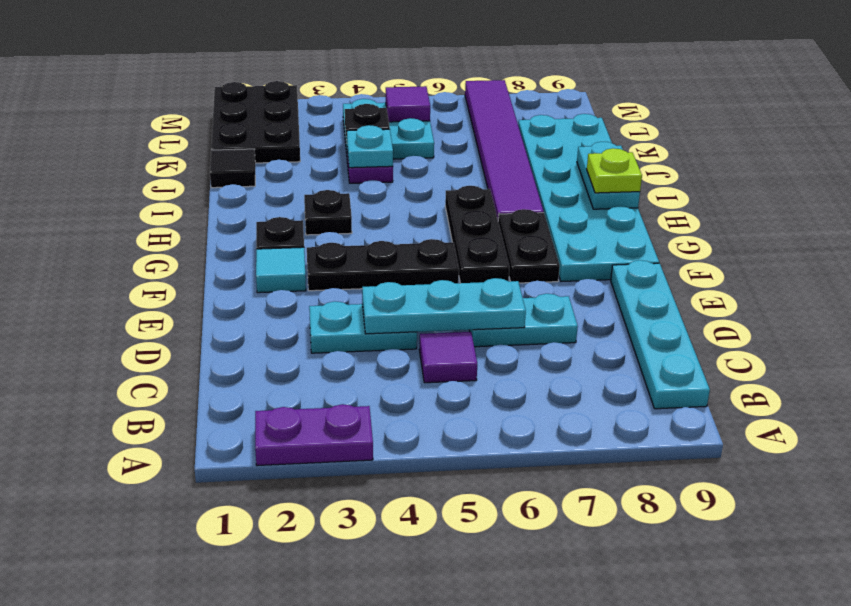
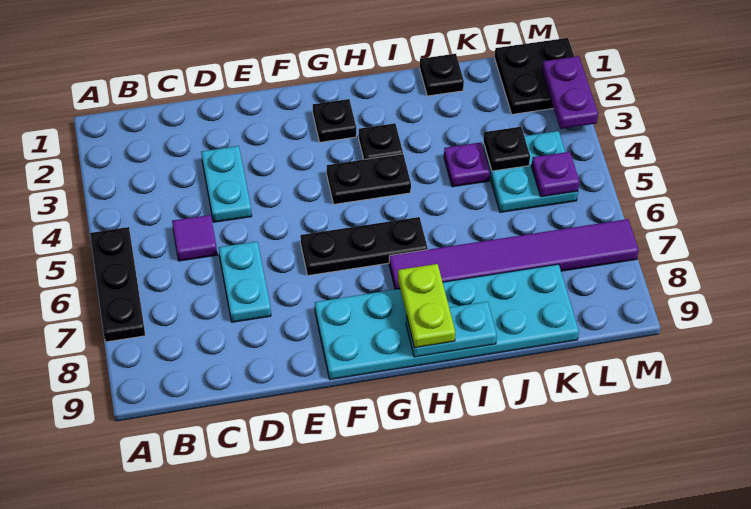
purple plate A2:A3 level 1 -> purple plate M2:M3 level 2
cyan plate B9:E9 level 1 -> none
cyan plate D4:D6 level 2 -> none
cyan tile F2 level 1 -> none
black plate F3:F5 level 1 -> black plate A5:A7 level 1
black plate F7:G7 level 1 -> black plate G4:H4 level 1
lime plate H9 level 3 -> lime plate H8:H9 level 3
black tile J1 level 1 -> black plate J1 level 1
cyan plate J4 level 2 -> none
black plate K1:M2 level 1 -> black plate L1:M2 level 1
purple tile L5 level 2 -> purple plate L5 level 2

